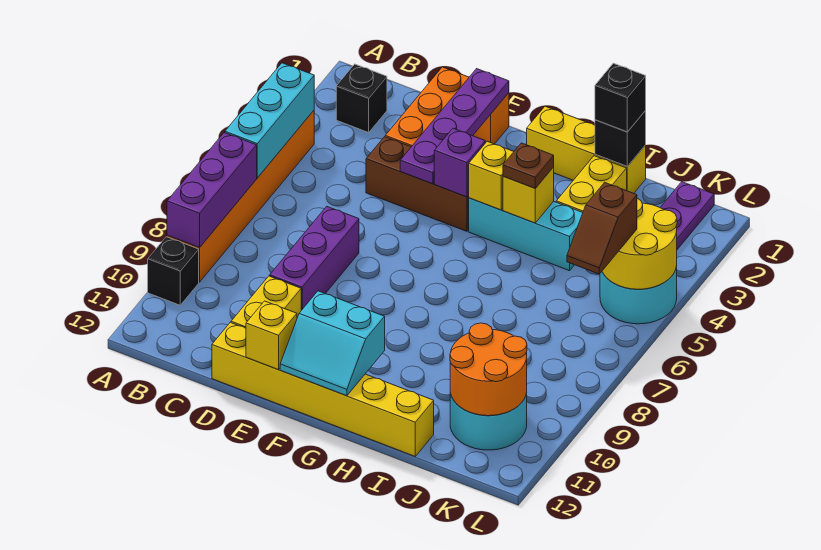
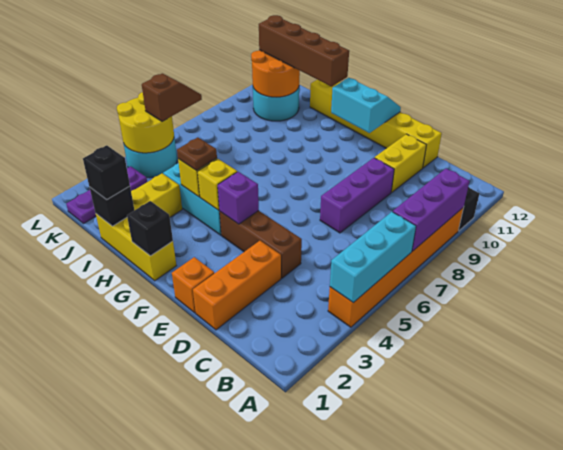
black brick B2 level 1 -> black brick G1 level 2
purple plate E1:E4 level 2 -> none
yellow brick E12 level 2 -> none
none -> brown brick H11:K11 level 3

